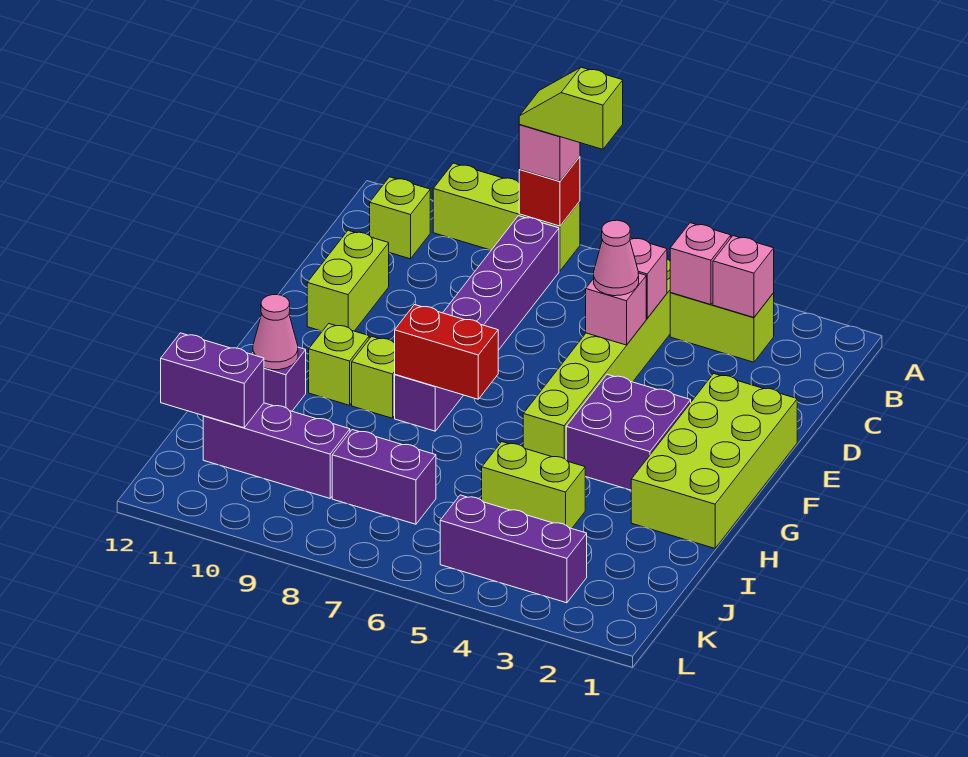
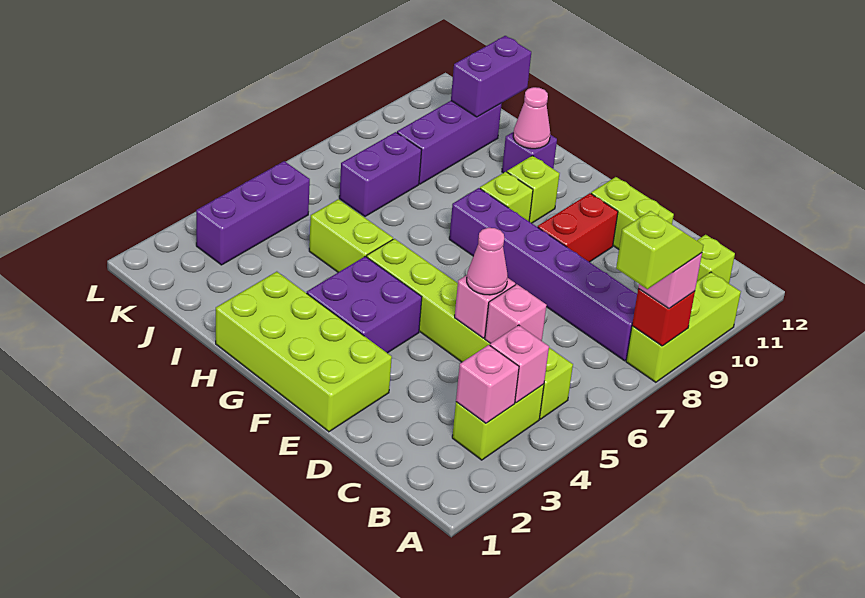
red brick G7:G8 level 2 -> red brick E9:E10 level 1
lime brick I4:I5 level 1 -> lime brick H5:I5 level 1

